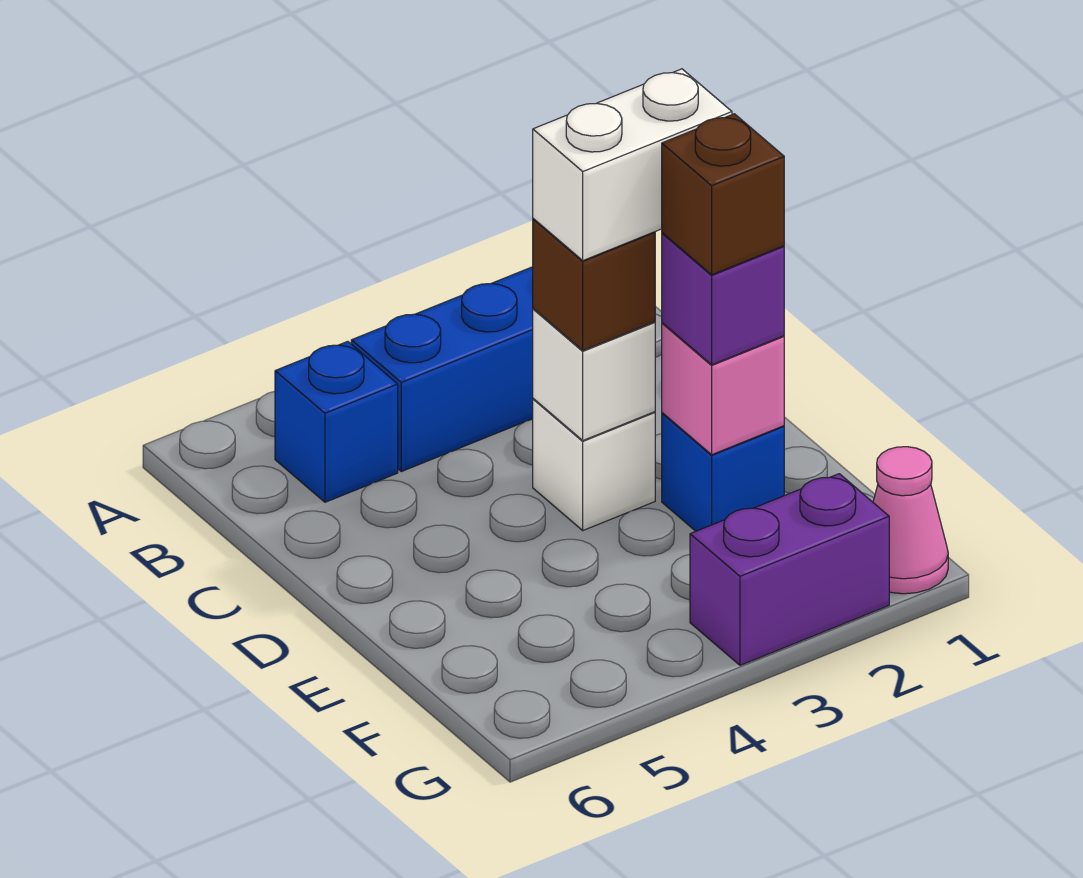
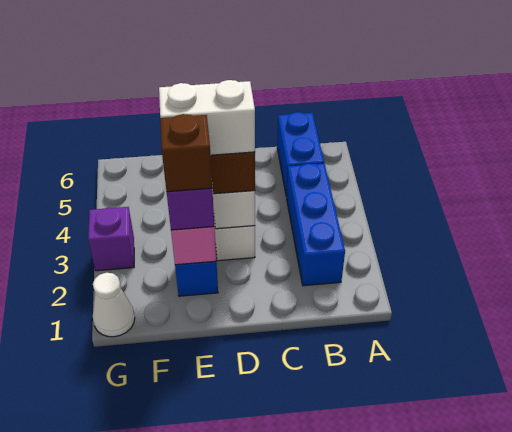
blue brick B5 level 1 -> blue brick B5:B6 level 1
white brick D2:D3 level 4 -> white brick D3:E3 level 4
pink cone G1 level 1 -> white cone G1 level 1
purple brick G2:G3 level 1 -> purple brick G3 level 1

